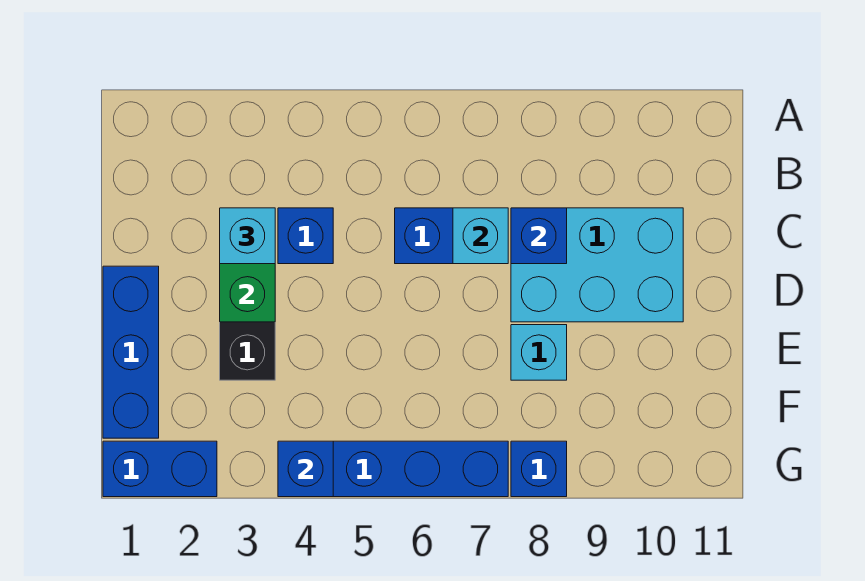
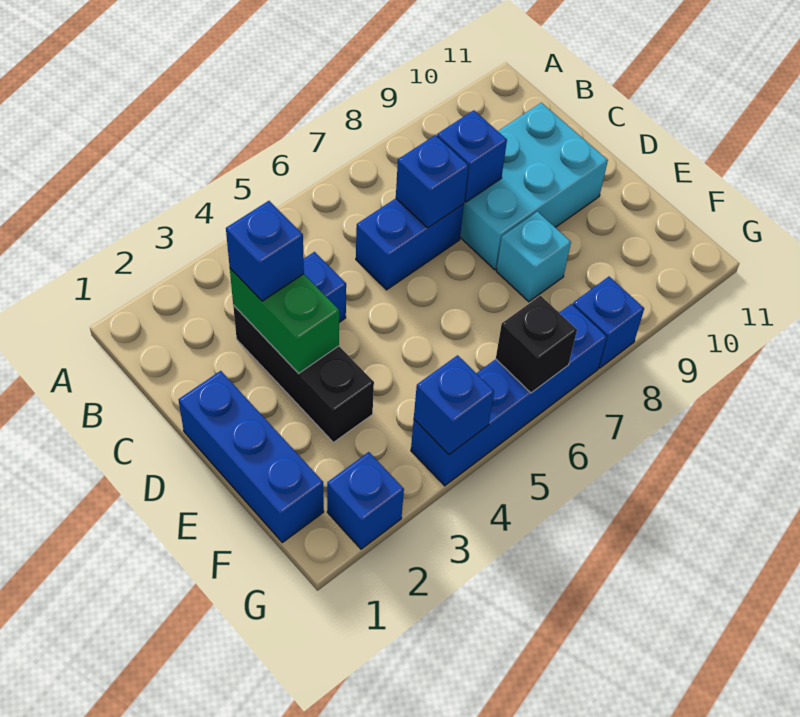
cyan brick C3 level 3 -> blue brick C3 level 3
cyan brick C7 level 2 -> blue brick C7 level 2
blue brick G1:G2 level 1 -> blue brick G2 level 1
none -> black brick G6 level 2

